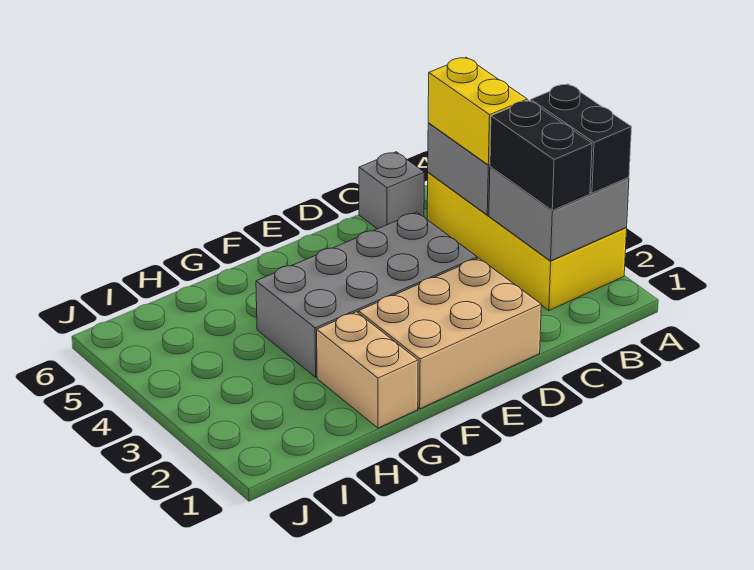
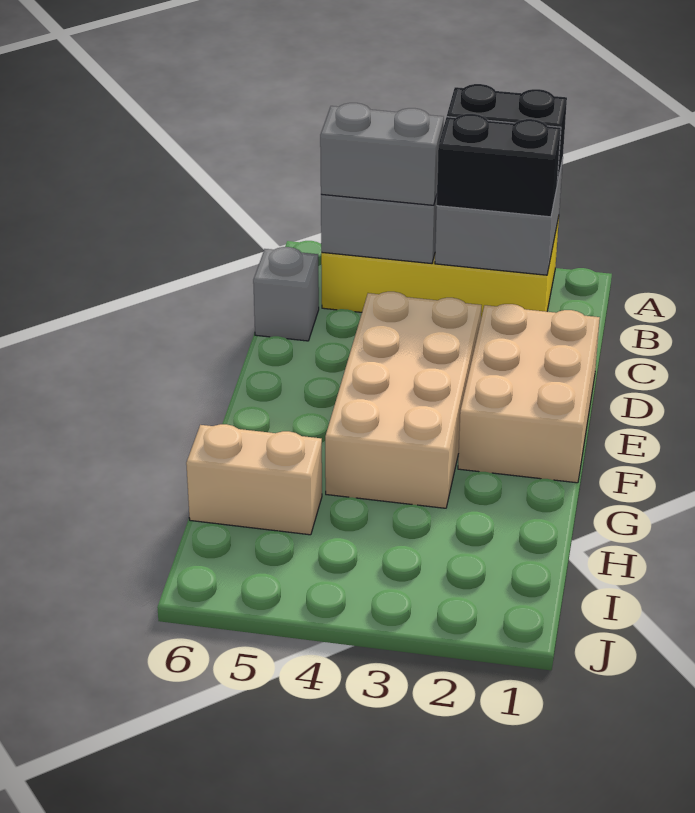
yellow brick B4:B5 level 3 -> grey brick B4:B5 level 3
grey brick D3:G4 level 1 -> tan brick D3:G4 level 1
tan brick G1:G2 level 1 -> tan brick H5:H6 level 1

